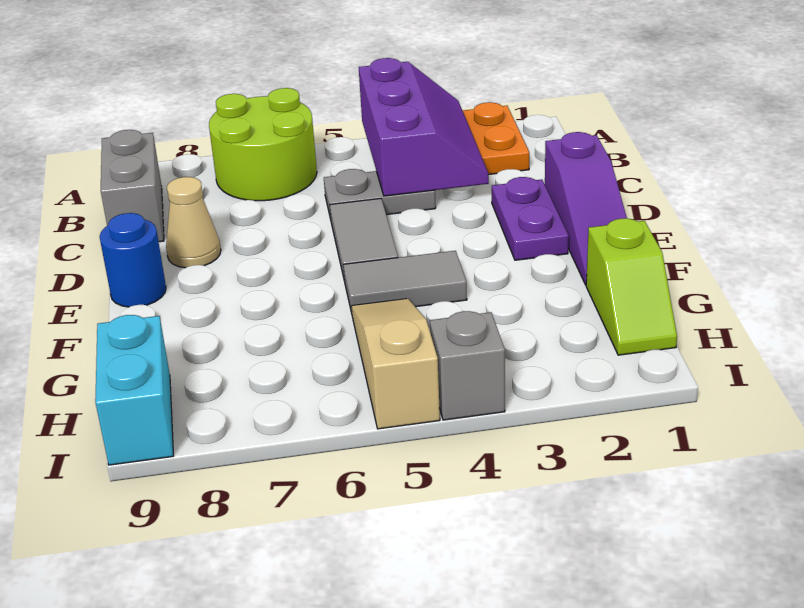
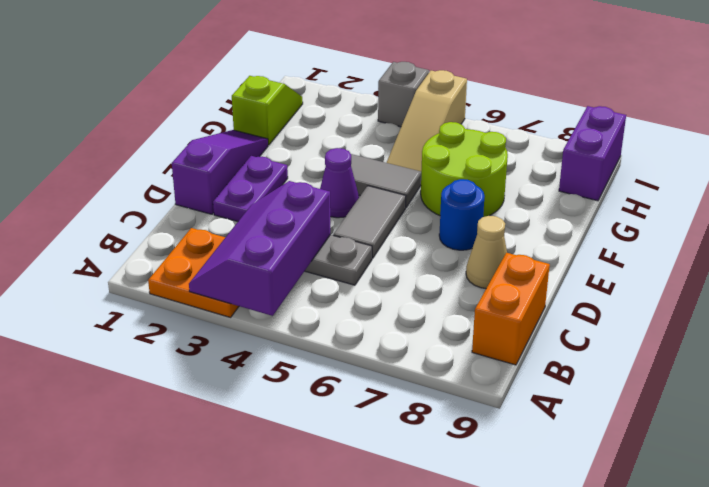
lime round brick A6:B7 level 1 -> lime round brick F6:G7 level 1
grey brick B9:C9 level 1 -> orange brick B9:C9 level 1
none -> purple cone E4 level 1
blue round brick E9 level 1 -> blue round brick E7 level 1
cyan brick H9:I9 level 1 -> purple brick H9:I9 level 1

